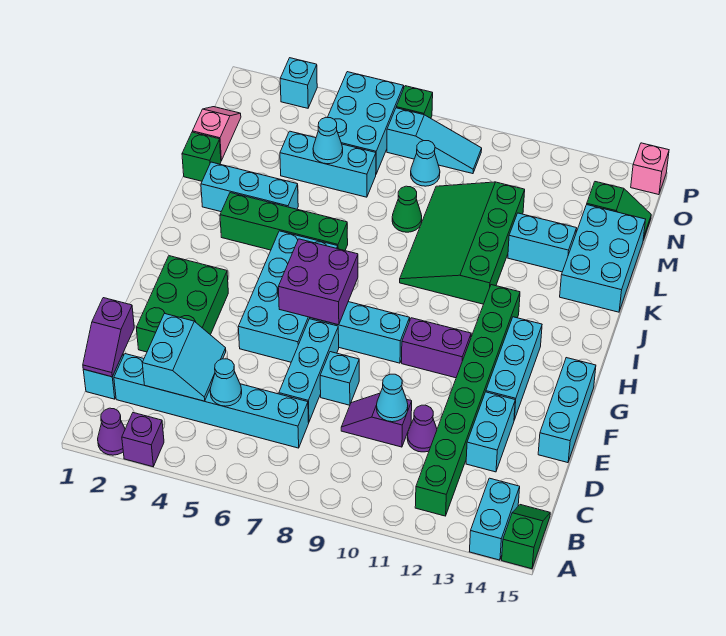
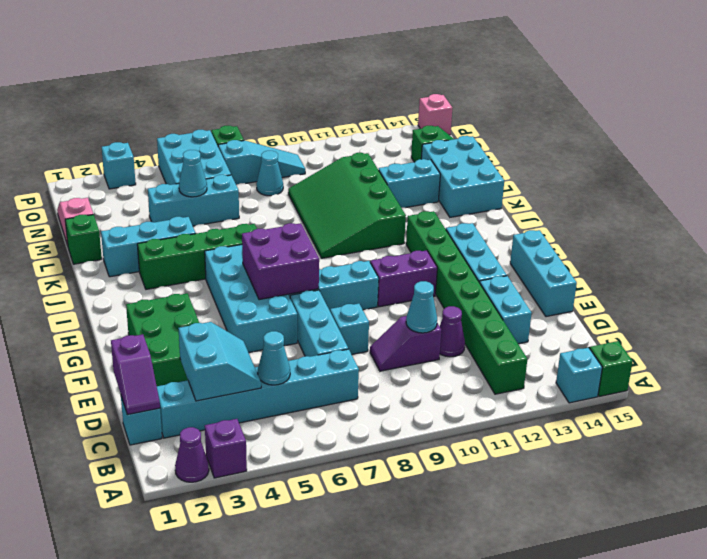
cyan brick A14:B14 level 1 -> cyan brick A14 level 1
green cone L8 level 1 -> none

